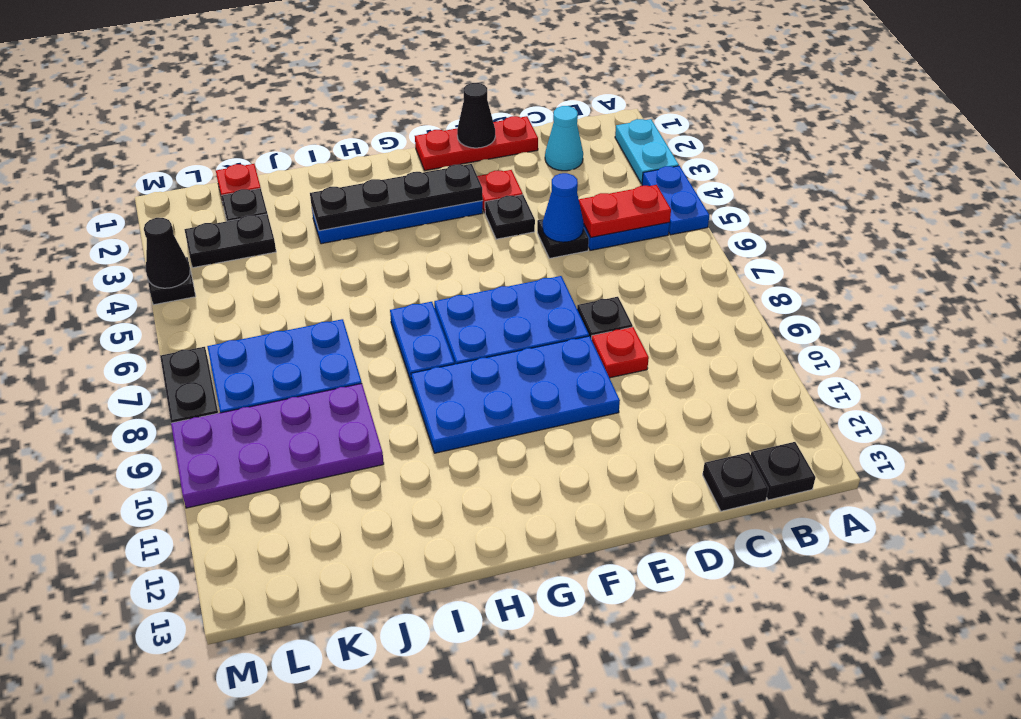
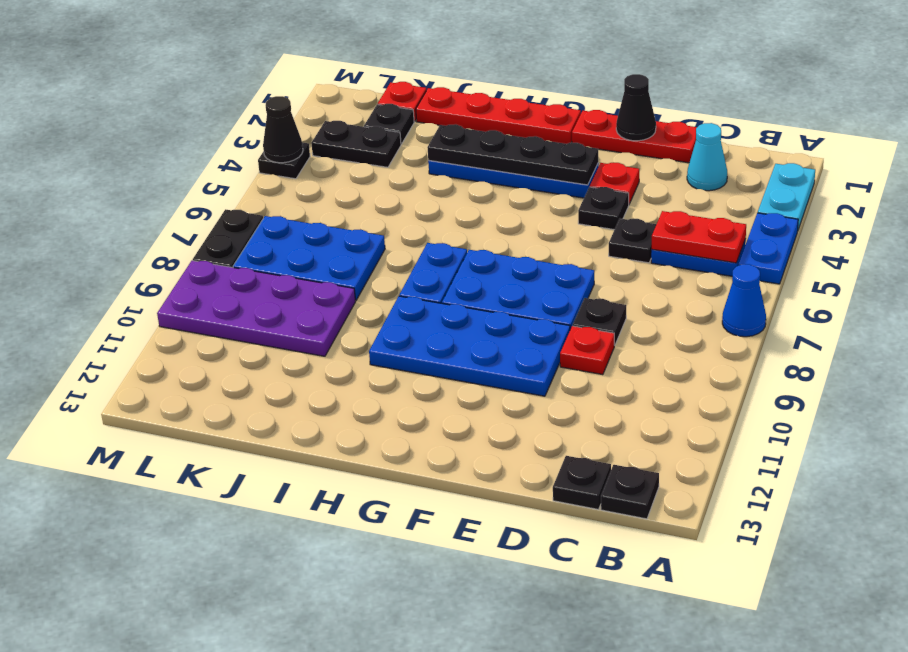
blue cone D5 level 2 -> blue cone A7 level 1
none -> red plate G1:J1 level 1

